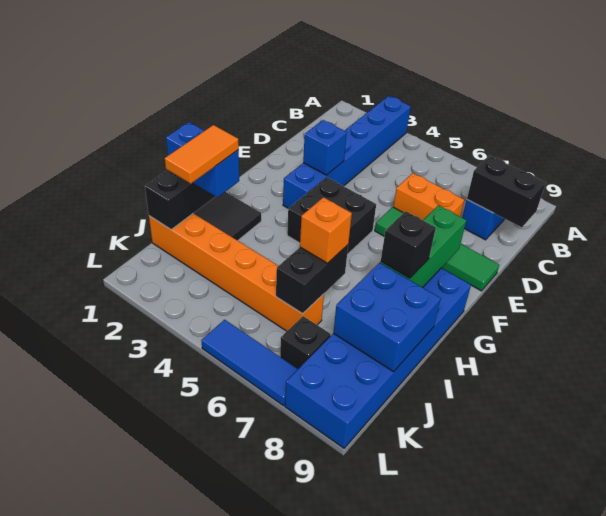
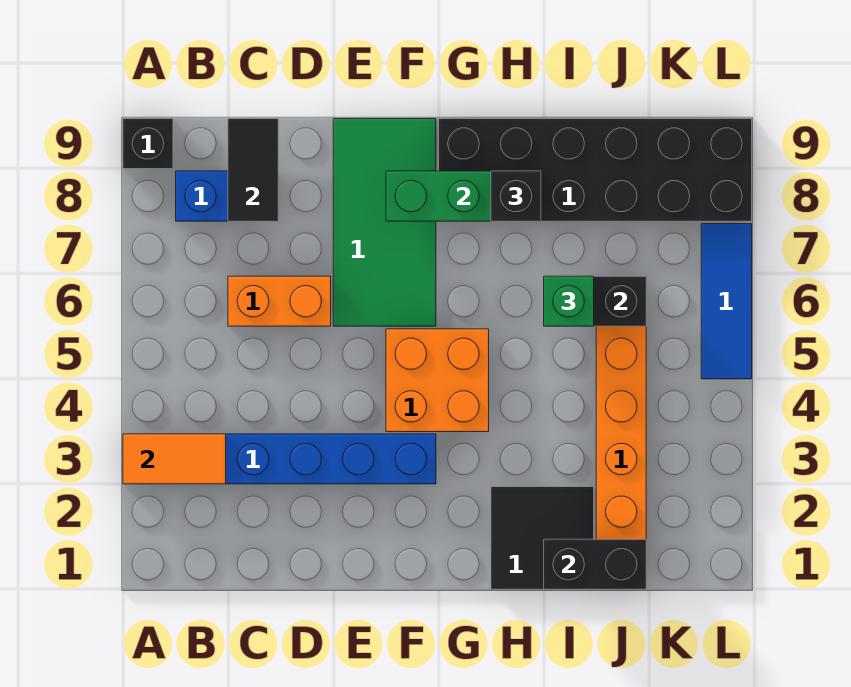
black brick C8:C9 level 2 -> black tile C8:C9 level 2
orange brick D6:D7 level 1 -> orange brick C6:D6 level 1
blue brick E3 level 2 -> none
green tile E6:E9 level 1 -> green tile E6:F9 level 1
black brick F4:G5 level 1 -> orange brick F4:G5 level 1
blue brick G8:L9 level 1 -> black brick G8:L9 level 1
blue brick I1:I2 level 3 -> none
orange tile I2:J2 level 4 -> orange tile A3:B3 level 2
orange brick I6 level 3 -> green brick I6 level 3
blue brick I8:J9 level 2 -> none
black brick K7 level 1 -> black brick A9 level 1

